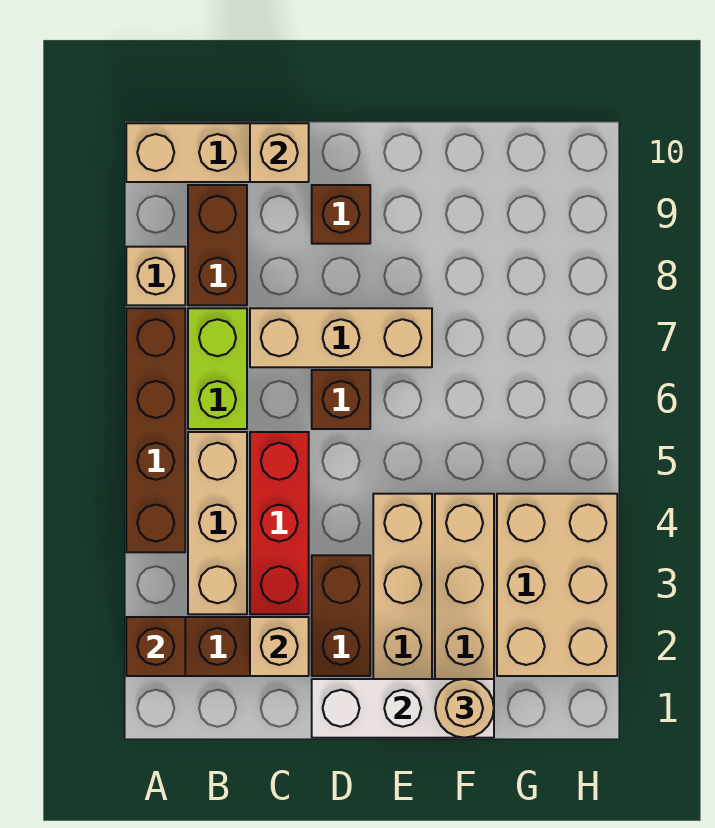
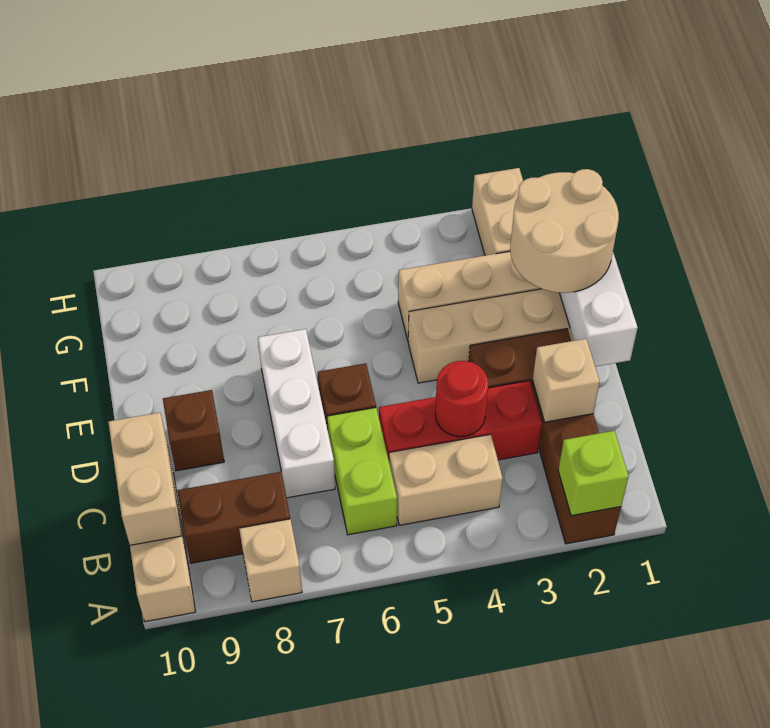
brown brick A2 level 2 -> lime brick A2 level 2
brown brick A4:A7 level 1 -> none
tan brick B3:B5 level 1 -> tan brick B4:B5 level 1
lime brick B6:B7 level 1 -> lime brick B6:C6 level 1
none -> red round brick C4 level 2
tan brick C7:E7 level 1 -> white brick C7:E7 level 1
tan brick C10 level 2 -> tan brick B10:C10 level 2
tan round brick F1 level 3 -> tan round brick E1:F2 level 3
tan brick G2:H4 level 1 -> tan brick G2:H2 level 1

